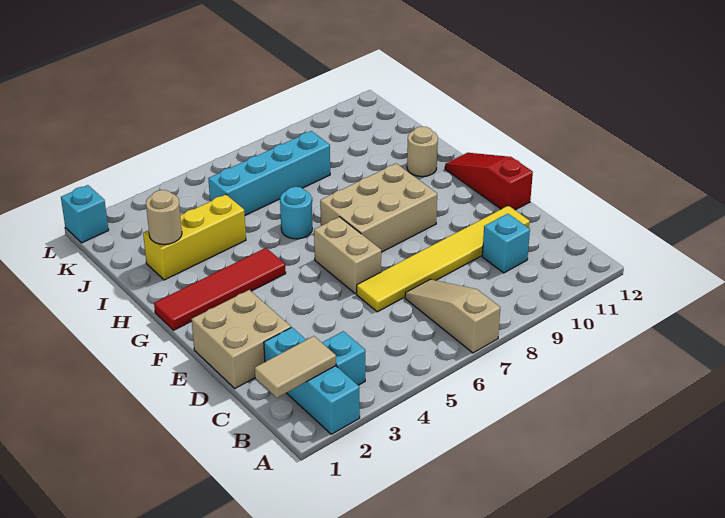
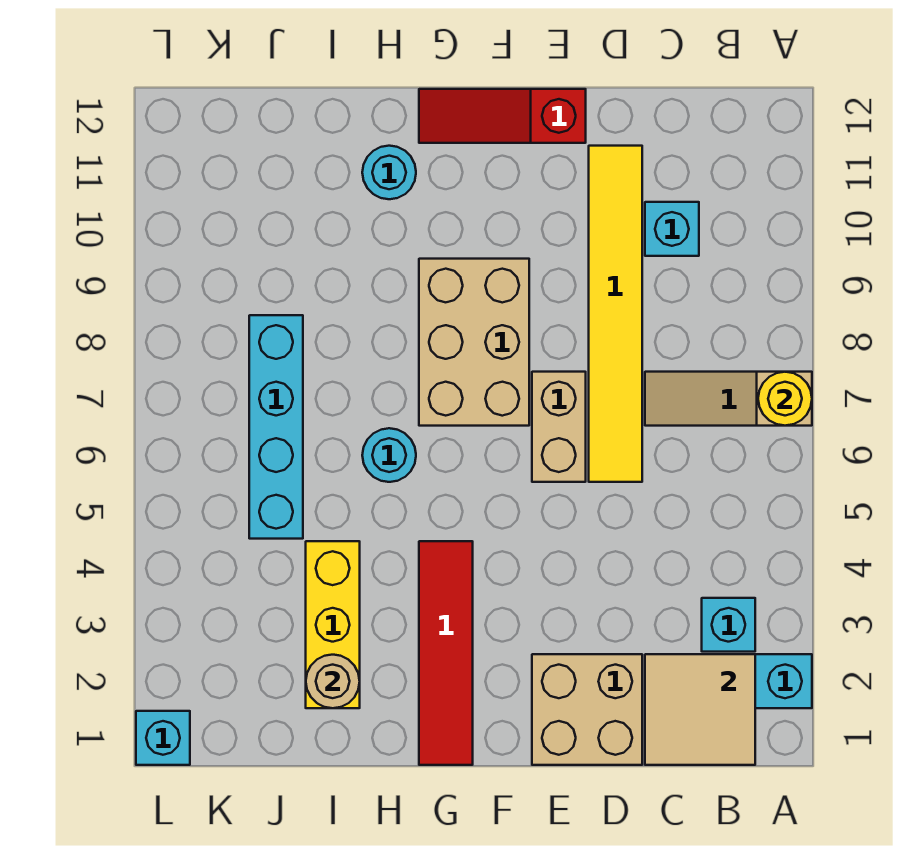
none -> yellow round brick A7 level 2
tan tile B1:B2 level 2 -> tan tile B1:C2 level 2
tan brick E6:F6 level 1 -> tan brick E6:E7 level 1
tan round brick H11 level 1 -> cyan round brick H11 level 1

